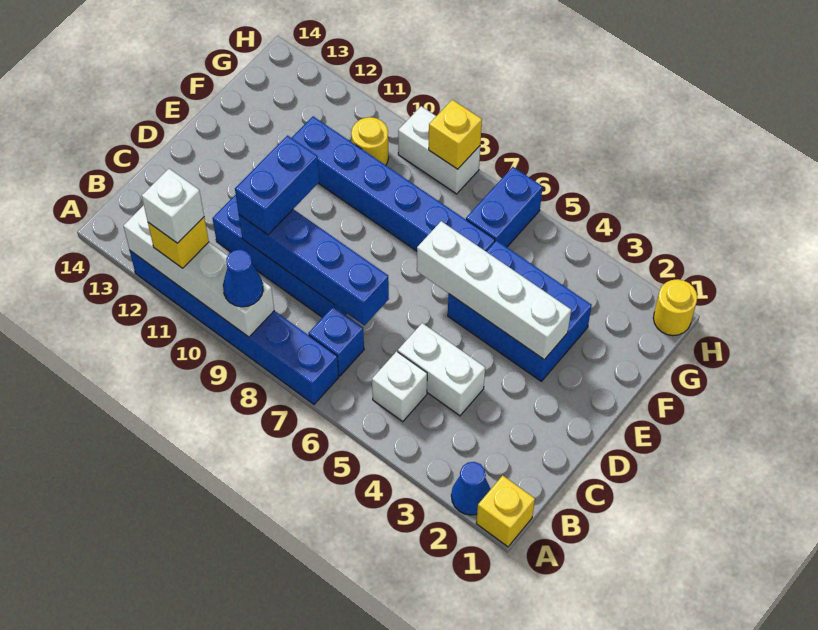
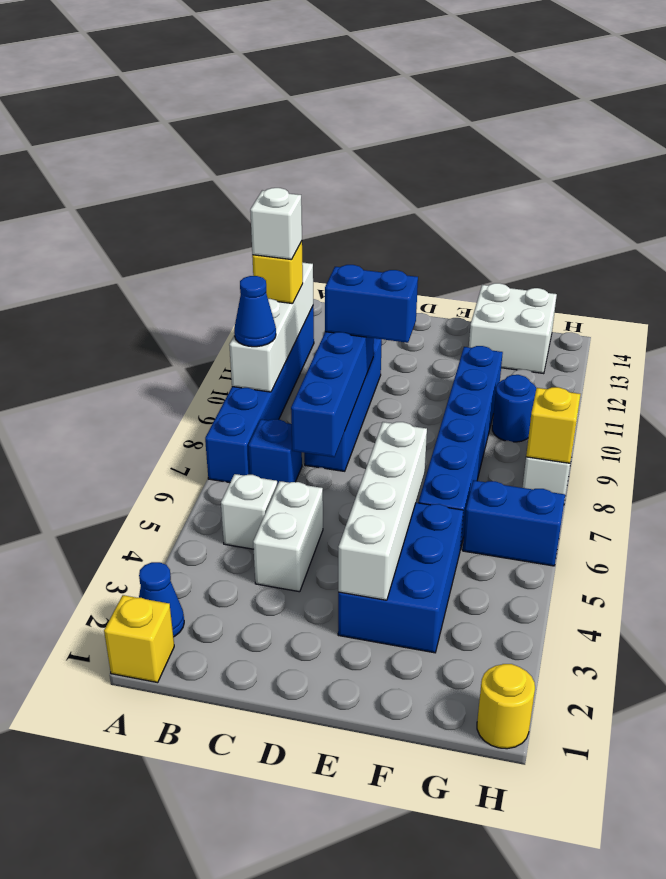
none -> white brick F13:G14 level 1
yellow round brick G10 level 1 -> blue round brick G10 level 1

